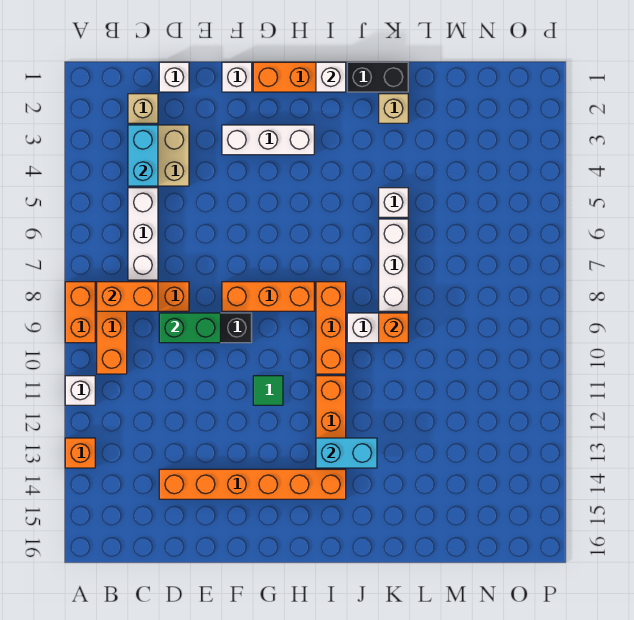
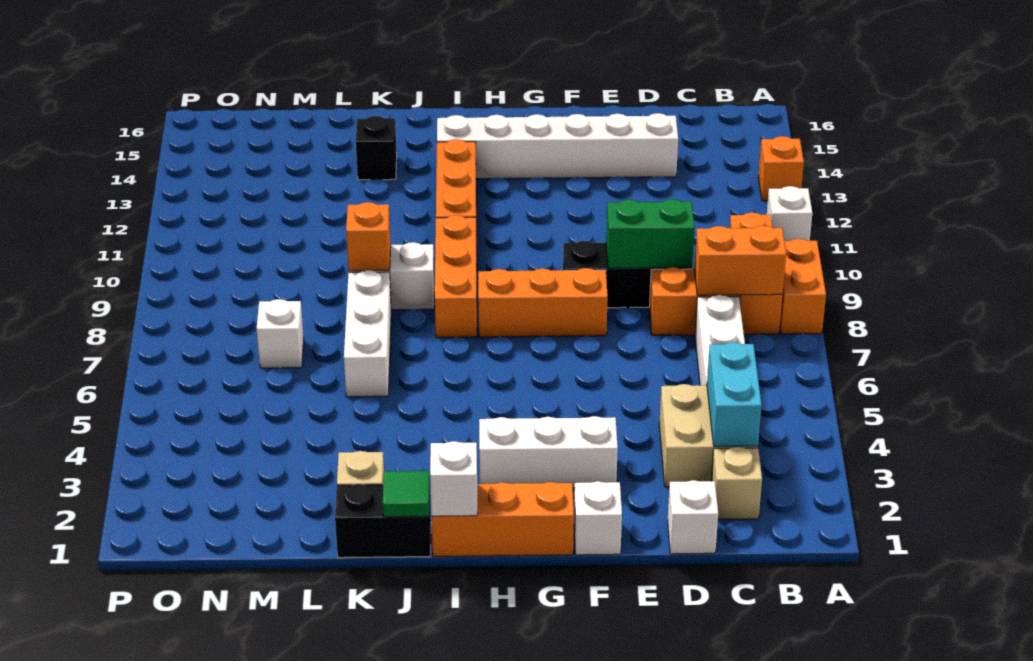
orange brick D14:I14 level 1 -> white brick D14:I14 level 1
green tile G11 level 1 -> green tile J1 level 2
cyan brick I13:J13 level 2 -> none
white brick K5 level 1 -> white brick M7 level 1
none -> black brick K14 level 1

